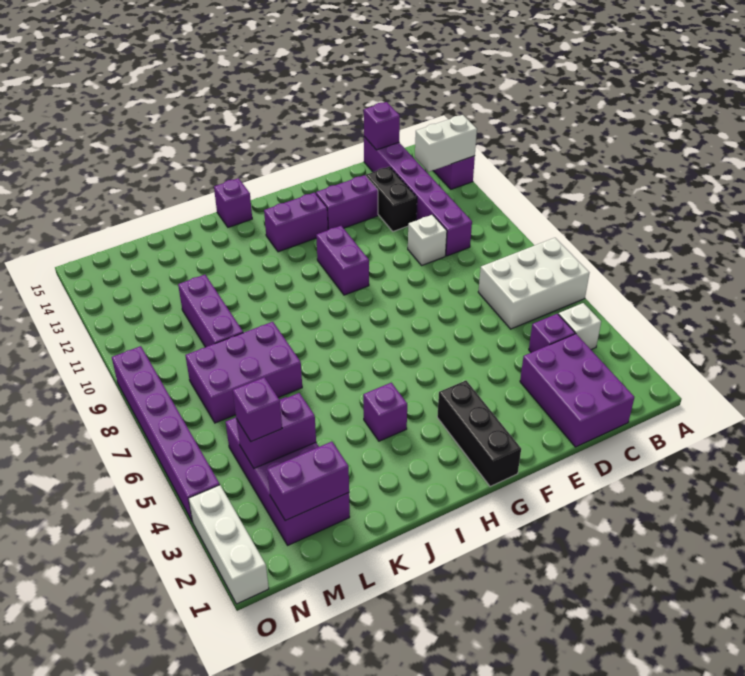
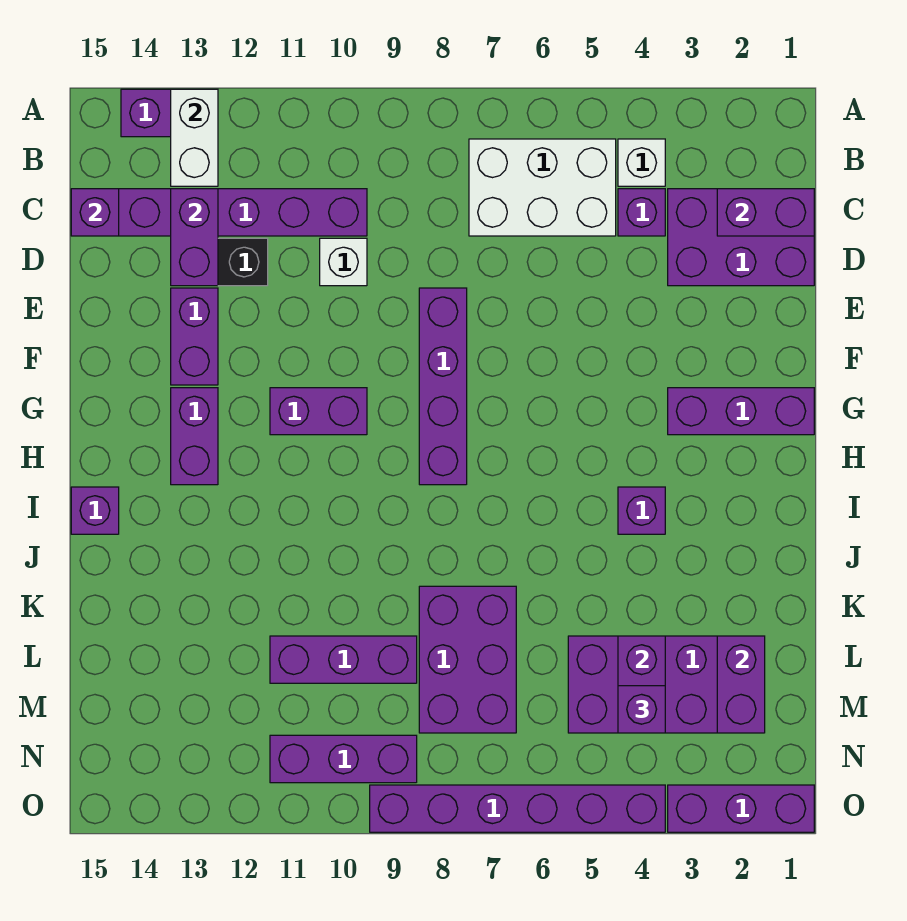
white brick A6:C7 level 1 -> white brick B5:C7 level 1
none -> purple brick C1:C2 level 2
none -> purple brick C13:D13 level 2
none -> purple brick E8:H8 level 1
black brick G1:G3 level 1 -> purple brick G1:G3 level 1
none -> purple brick N9:N11 level 1
white brick O1:O3 level 1 -> purple brick O1:O3 level 1

